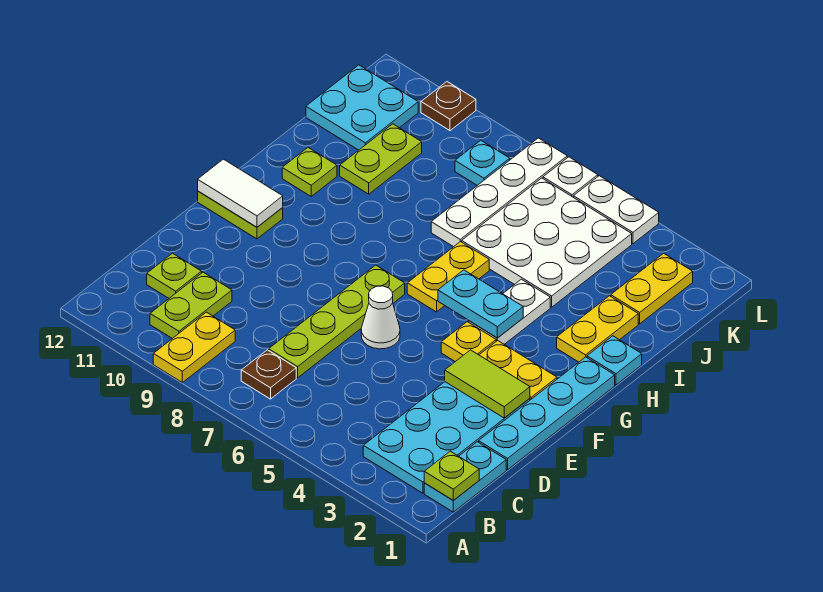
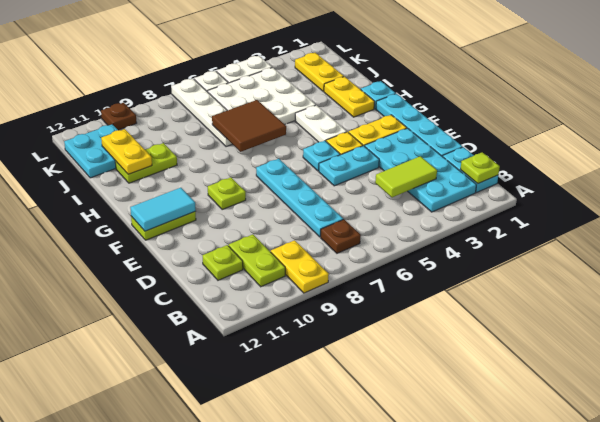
lime plate C7:F7 level 1 -> cyan plate C7:F7 level 1
lime tile E2:E3 level 2 -> lime tile C3:C4 level 2
white cone E6 level 1 -> none
white tile F11:F12 level 2 -> cyan tile F11:F12 level 2
cyan plate G4:G5 level 2 -> cyan plate E4:E5 level 1
yellow plate G6:H6 level 1 -> yellow plate I11:J11 level 2
none -> brown tile H6:I7 level 2
lime plate H11 level 1 -> lime plate F9 level 1
lime plate I10:J10 level 1 -> lime plate I10:I11 level 1
cyan plate K8 level 1 -> cyan plate F5 level 1

